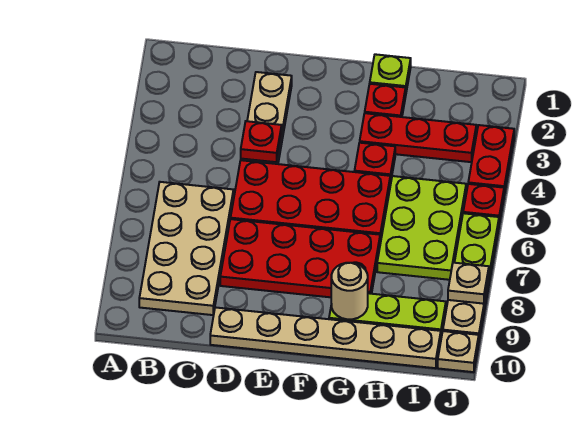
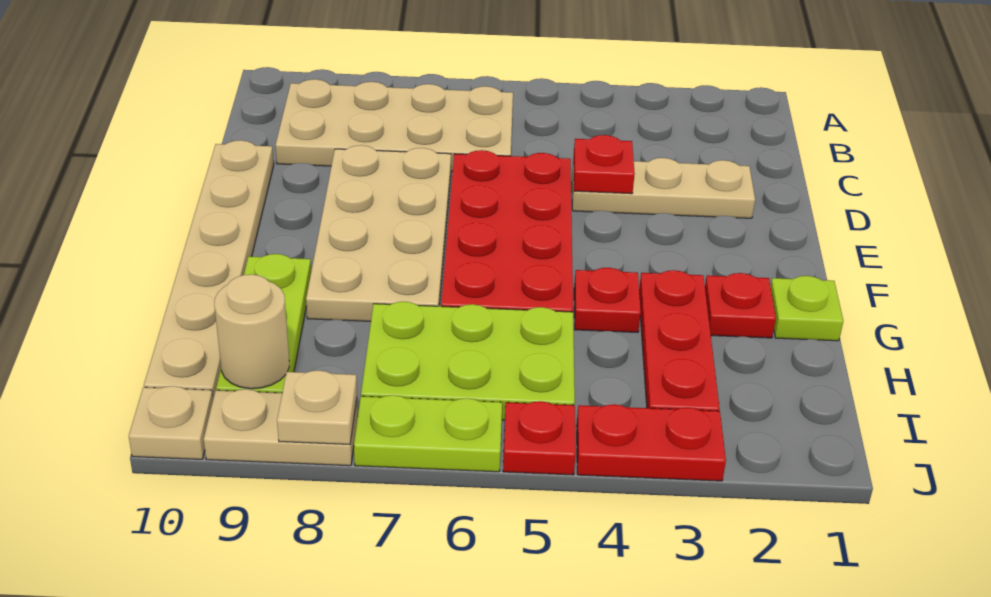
red plate D7:G8 level 1 -> tan plate D7:G8 level 1
tan round brick G9 level 2 -> tan round brick I9 level 2

